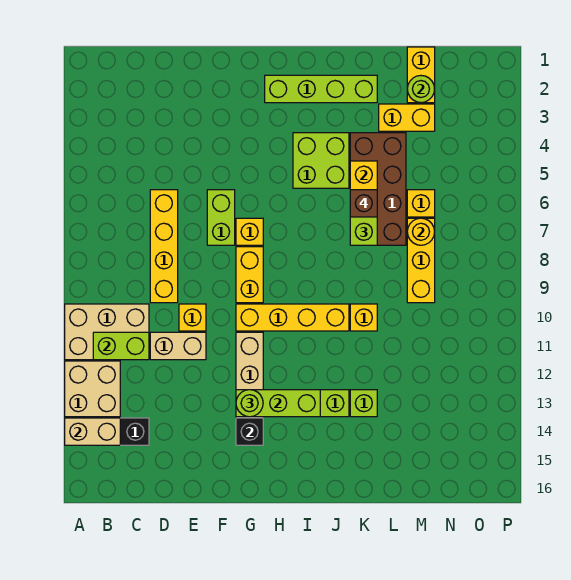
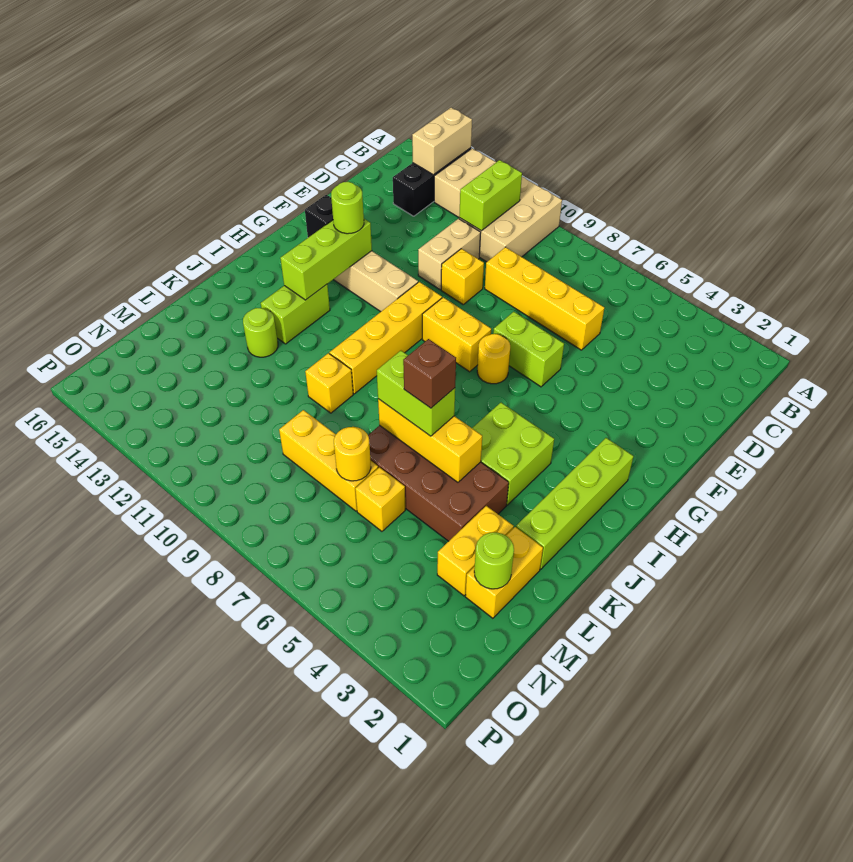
yellow brick G7 level 1 -> yellow round brick G7 level 1
lime brick K13 level 1 -> lime round brick K13 level 1
yellow brick M1:M2 level 1 -> yellow brick L2:M2 level 1

